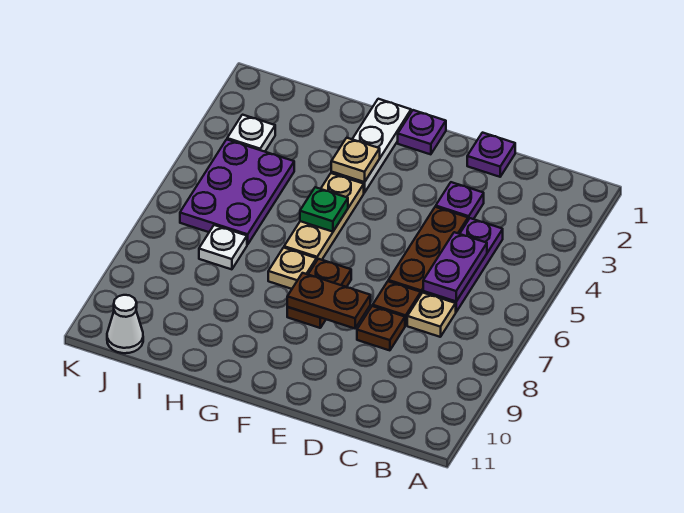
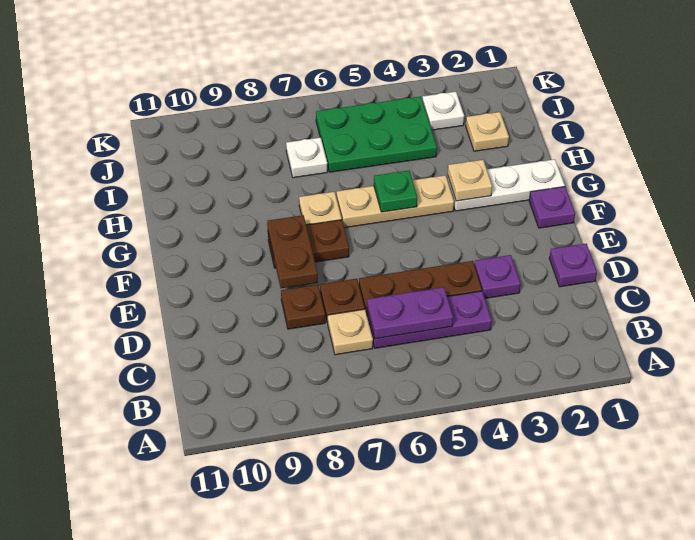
none -> tan plate I2 level 1
purple plate I4:J6 level 1 -> green plate I4:J6 level 1
white cone J11 level 1 -> none

